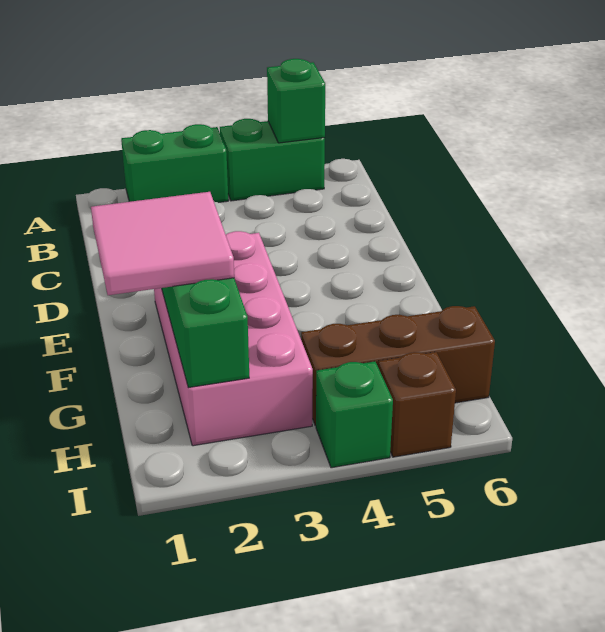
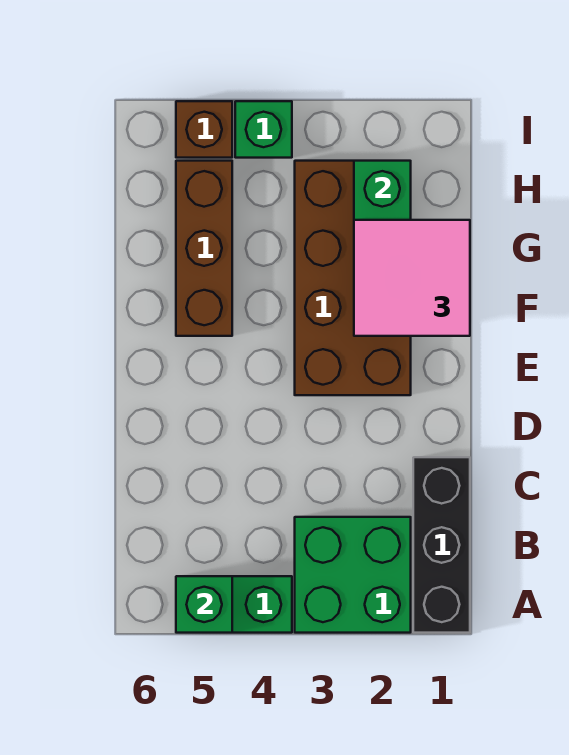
none -> black brick A1:C1 level 1
green brick A2:A3 level 1 -> green brick A2:B3 level 1
pink brick E2:H3 level 1 -> brown brick E2:H3 level 1
brown brick H4:H6 level 1 -> brown brick F5:H5 level 1

